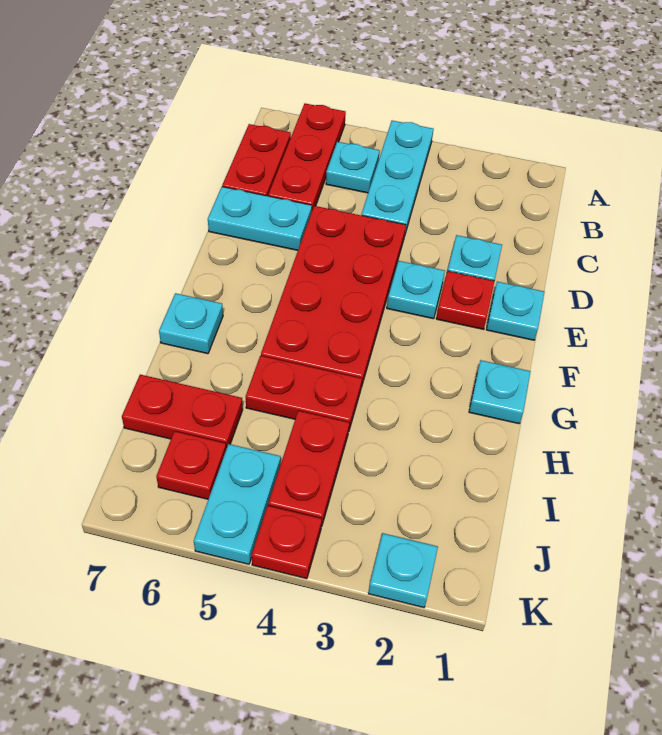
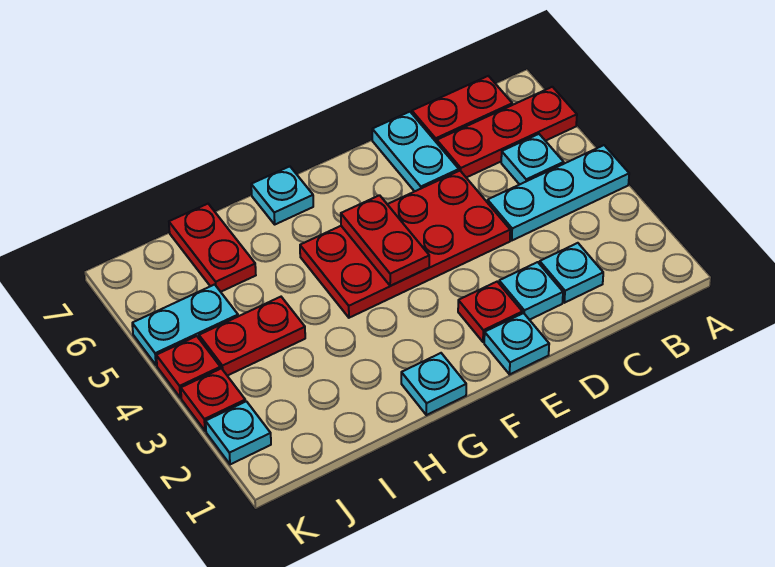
cyan plate E3 level 1 -> cyan plate C2 level 1
red plate H4:H5 level 1 -> red plate F4:F5 level 2
red plate J6 level 1 -> red plate K3 level 1

